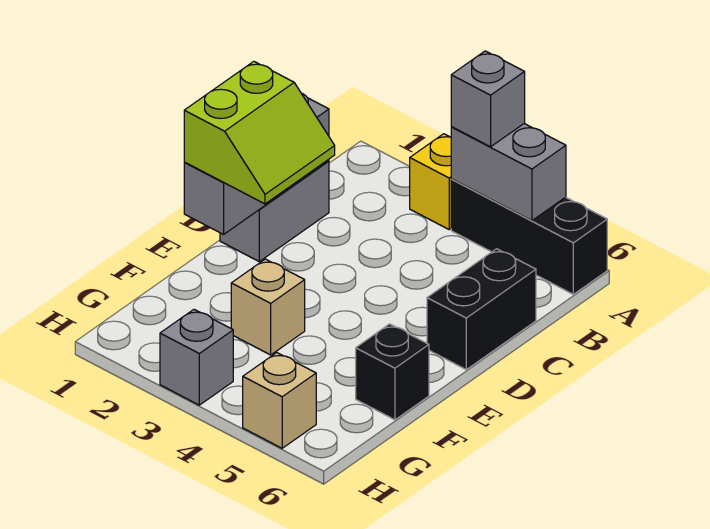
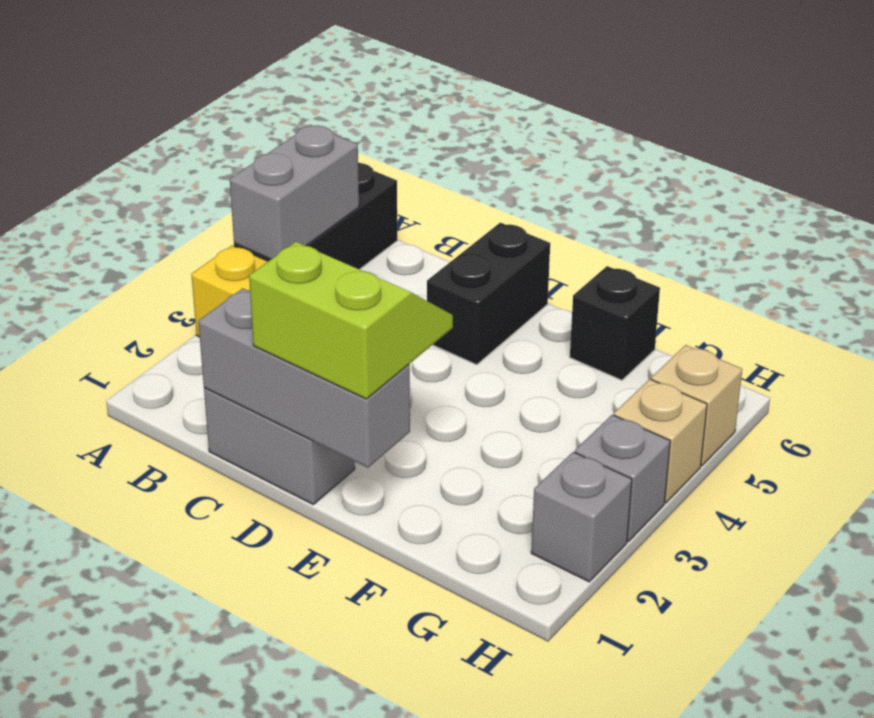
grey brick A4 level 3 -> grey brick H2 level 1
black brick C6:D6 level 1 -> black brick D5:D6 level 1
tan brick F3 level 1 -> tan brick H4 level 1

